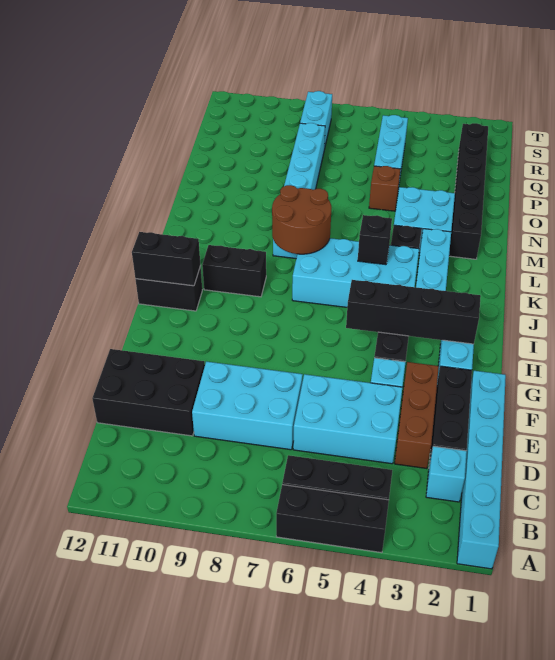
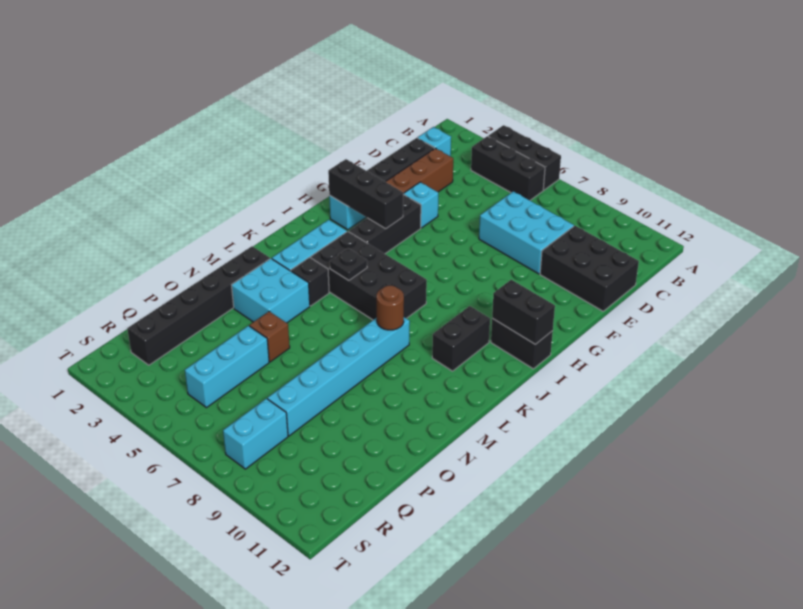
cyan brick A1:F1 level 1 -> none
cyan brick D4:E6 level 1 -> none
black brick H2:H5 level 2 -> black brick H2:H4 level 2
cyan brick J4:K7 level 1 -> black brick J4:K7 level 1
black brick J9:J10 level 1 -> black brick J10:K10 level 1
black brick K5 level 2 -> black plate K5 level 2
brown round brick K7:L8 level 2 -> brown round brick L8 level 2

